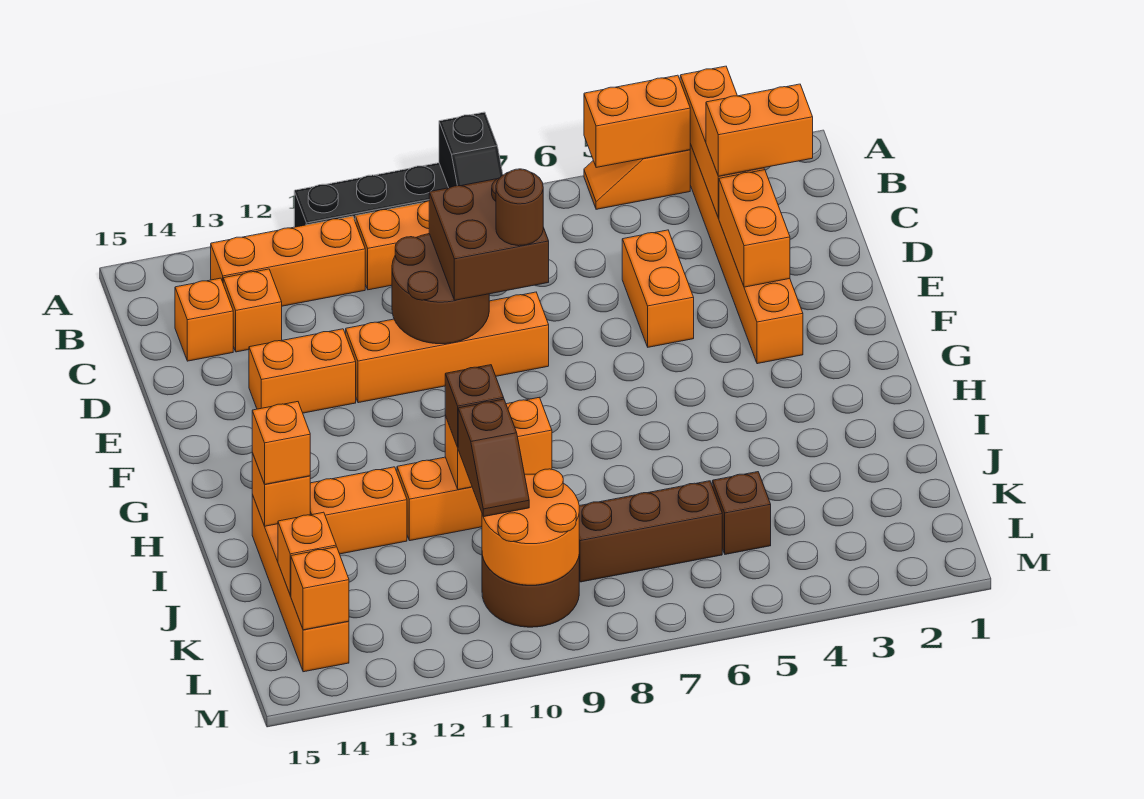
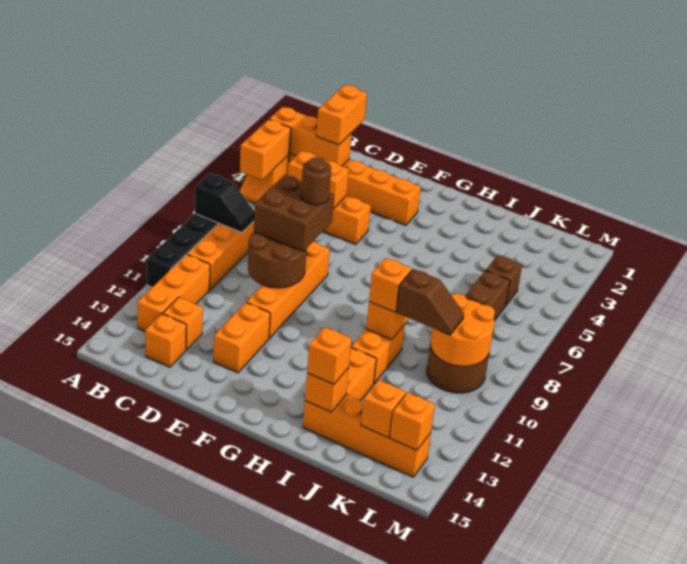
orange brick D3:E3 level 2 -> orange brick C5:D5 level 2
brown brick I10 level 3 -> orange brick I10 level 3

